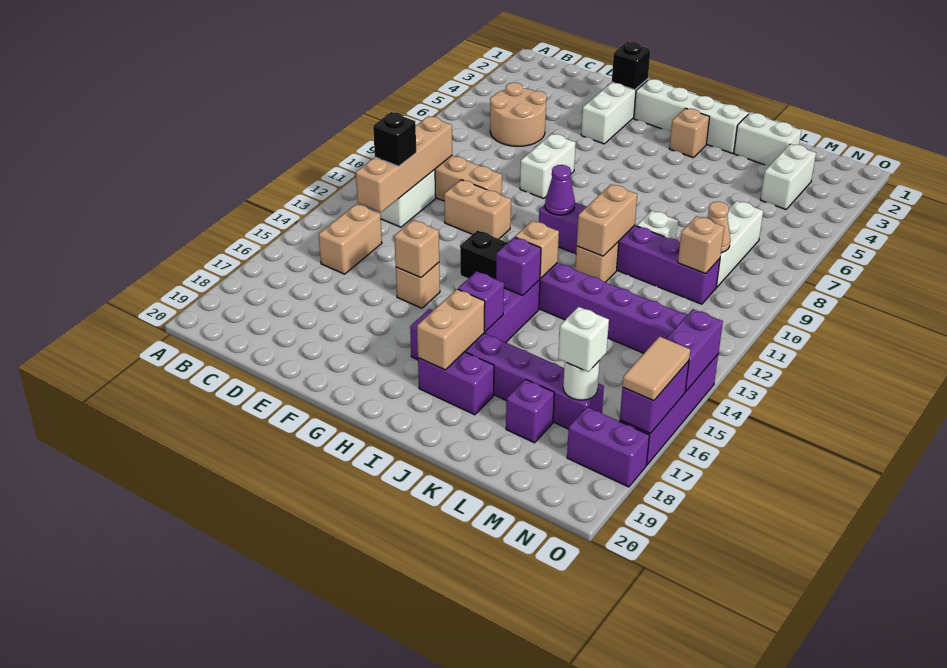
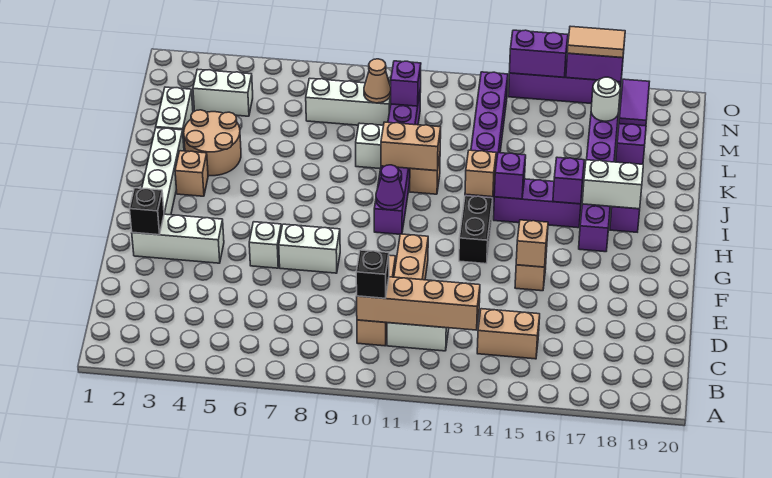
tan round brick C5:D6 level 1 -> tan round brick J3:K4 level 1
black brick C12 level 3 -> black brick C10 level 3
tan brick I17:I18 level 2 -> white brick I17:I18 level 2
tan brick M10 level 2 -> purple brick M10 level 2
white brick M17 level 3 -> white brick F6 level 1
purple brick N18:O18 level 1 -> purple tile N18:O18 level 1

